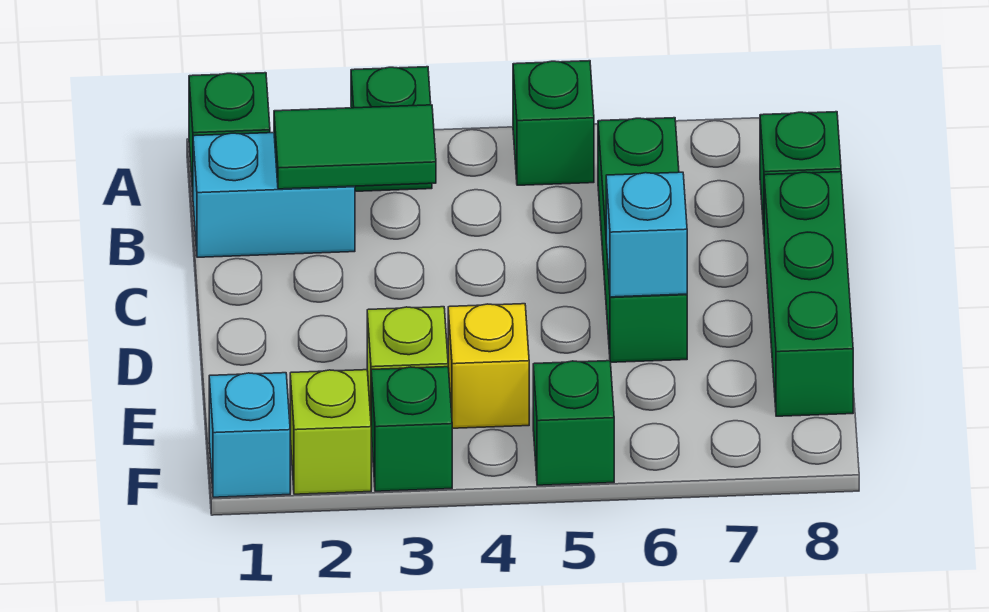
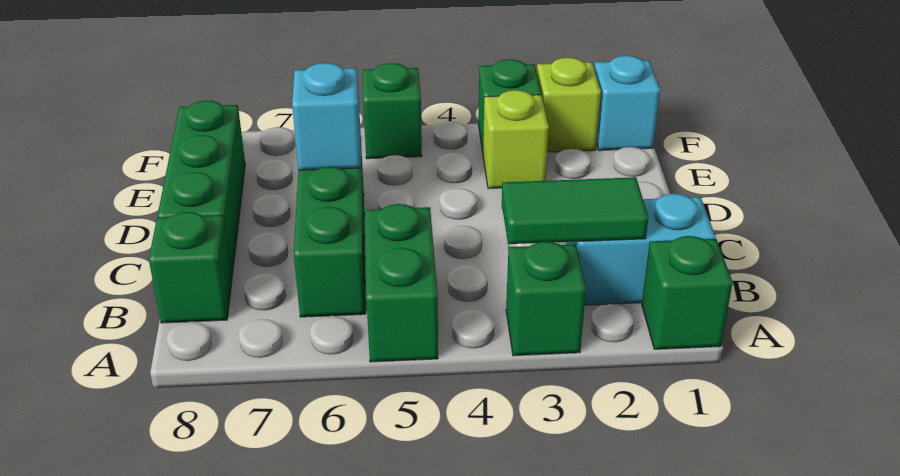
green brick A5 level 1 -> green brick A5:B5 level 1
yellow brick E4 level 1 -> none

